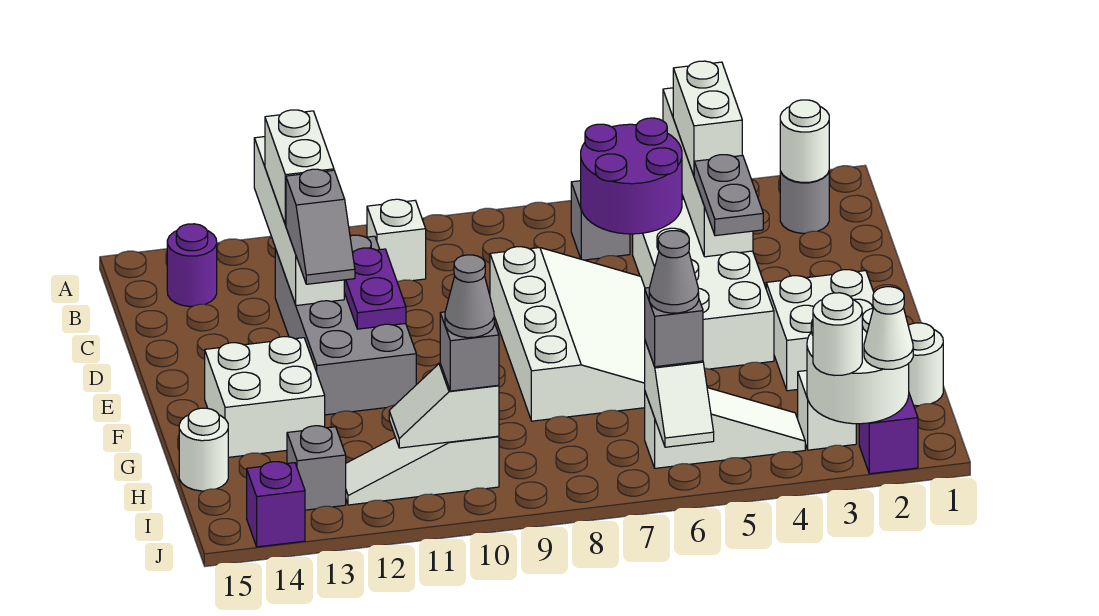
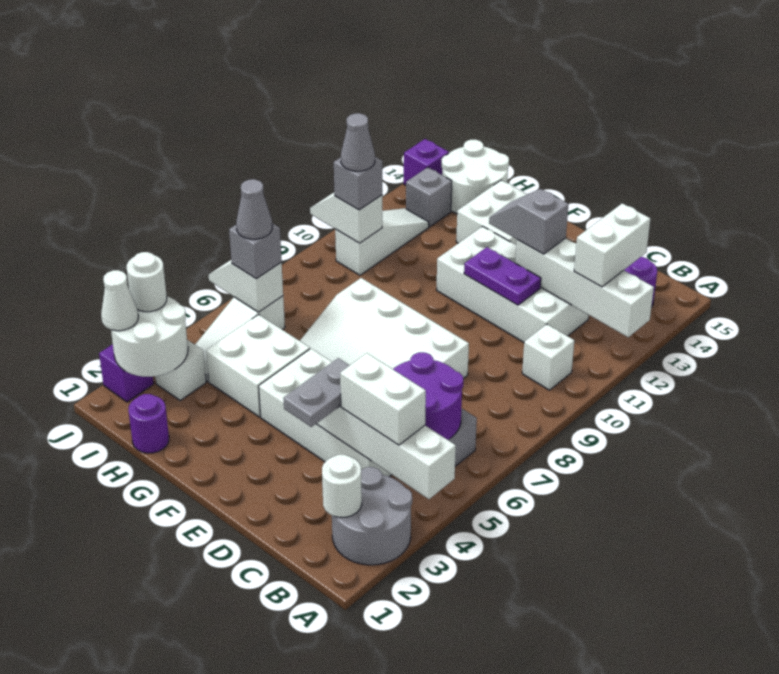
grey round brick B2 level 1 -> grey round brick A2:B3 level 1
white brick B12:C12 level 3 -> white brick B12:B13 level 3
grey brick C11:F12 level 1 -> white brick C11:F12 level 1
grey plate D4:E4 level 3 -> grey plate D3:D4 level 3
white brick F2:G3 level 1 -> white brick G4:H5 level 1
white round brick H1 level 1 -> purple round brick H1 level 1
white round brick H15 level 1 -> white round brick H14:I15 level 1
white slope I10:I11 level 2 top 10 -> white slope I10:J10 level 2 top I

